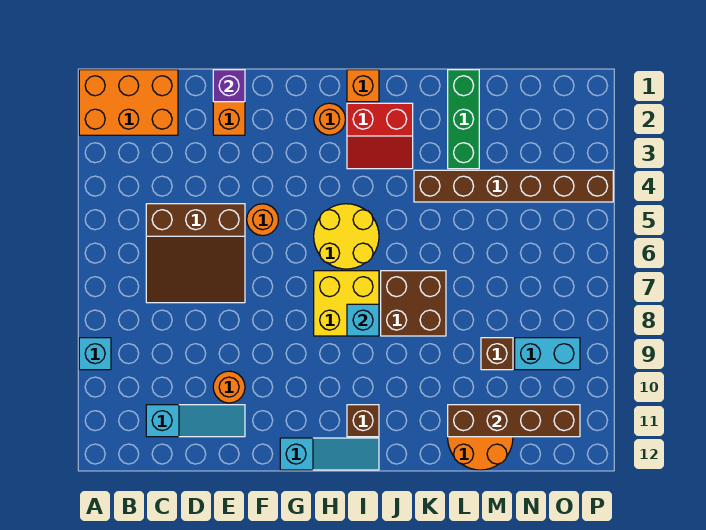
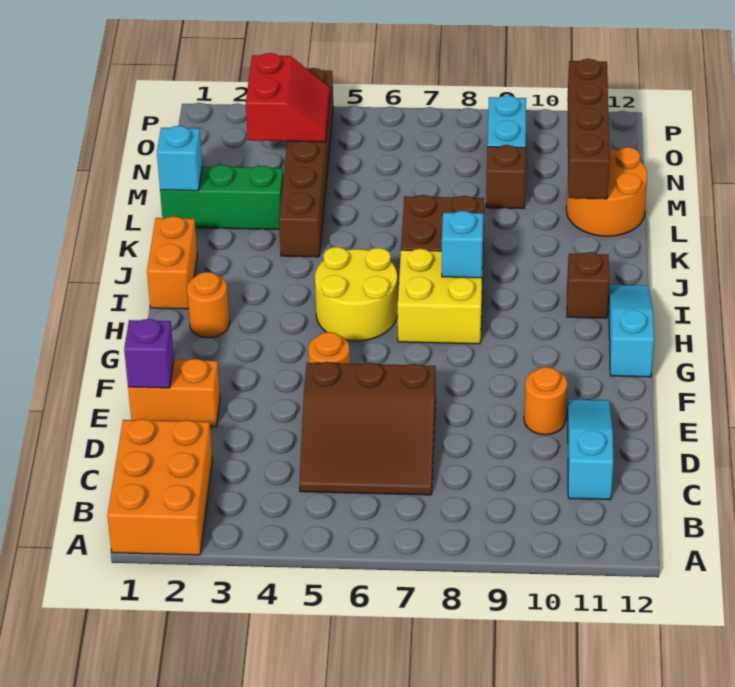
cyan brick A9 level 1 -> cyan brick L1 level 2
brown slope C5:E7 level 1 top 5 -> brown slope C5:E7 level 1 top E
orange brick I1 level 1 -> orange brick I1:J1 level 1
red slope I2:J3 level 1 top 2 -> red slope N3:O4 level 2 top 3

